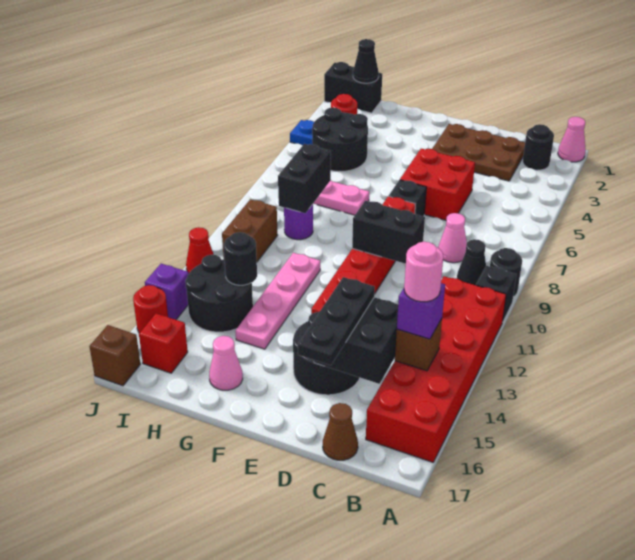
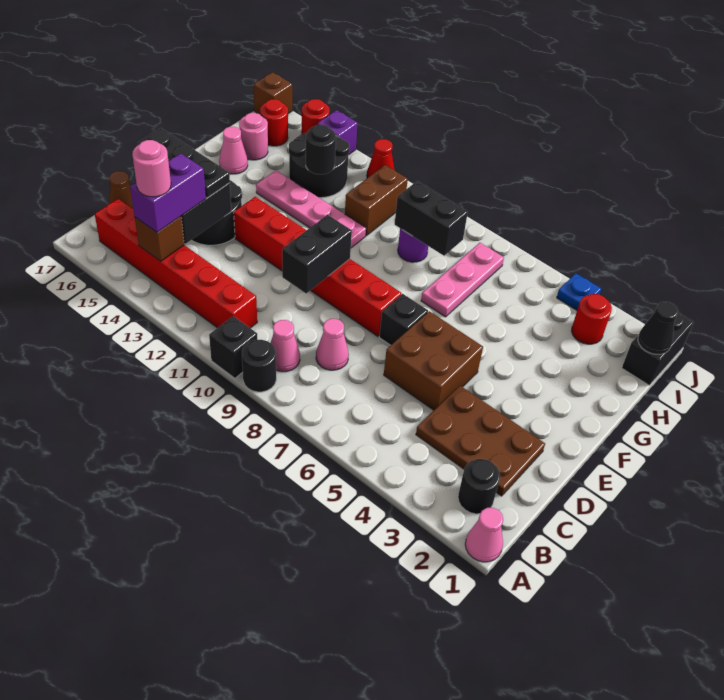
red brick A11:B16 level 1 -> red brick B11:B16 level 1
black cone B9 level 1 -> pink cone B9 level 1
purple brick B14 level 3 -> purple brick B14:C14 level 3
brown plate C2:E3 level 1 -> brown plate C2:D4 level 1
red brick D5:E6 level 1 -> brown brick D5:E6 level 1
black round brick H4:I5 level 1 -> none
none -> pink round brick H16 level 1
brown brick I10:I11 level 1 -> brown brick H11:I11 level 1
red brick I16 level 1 -> red round brick I16 level 1

